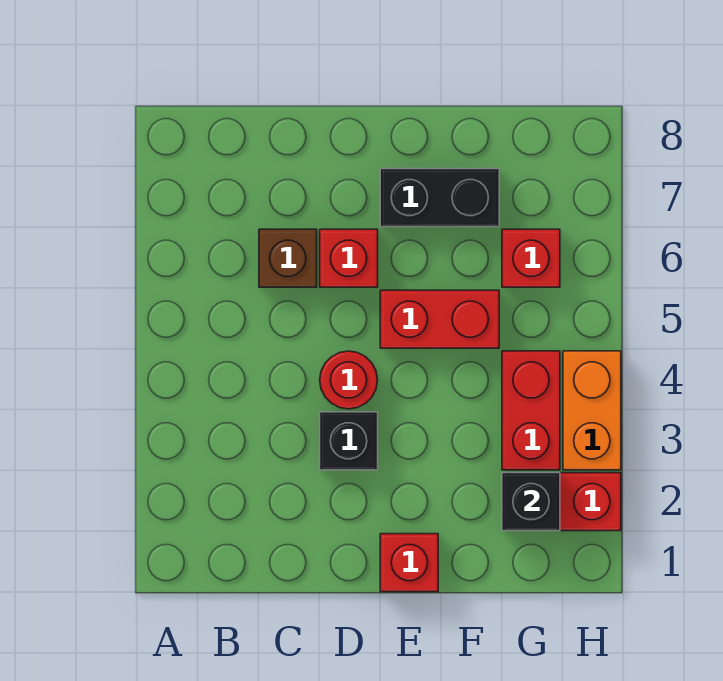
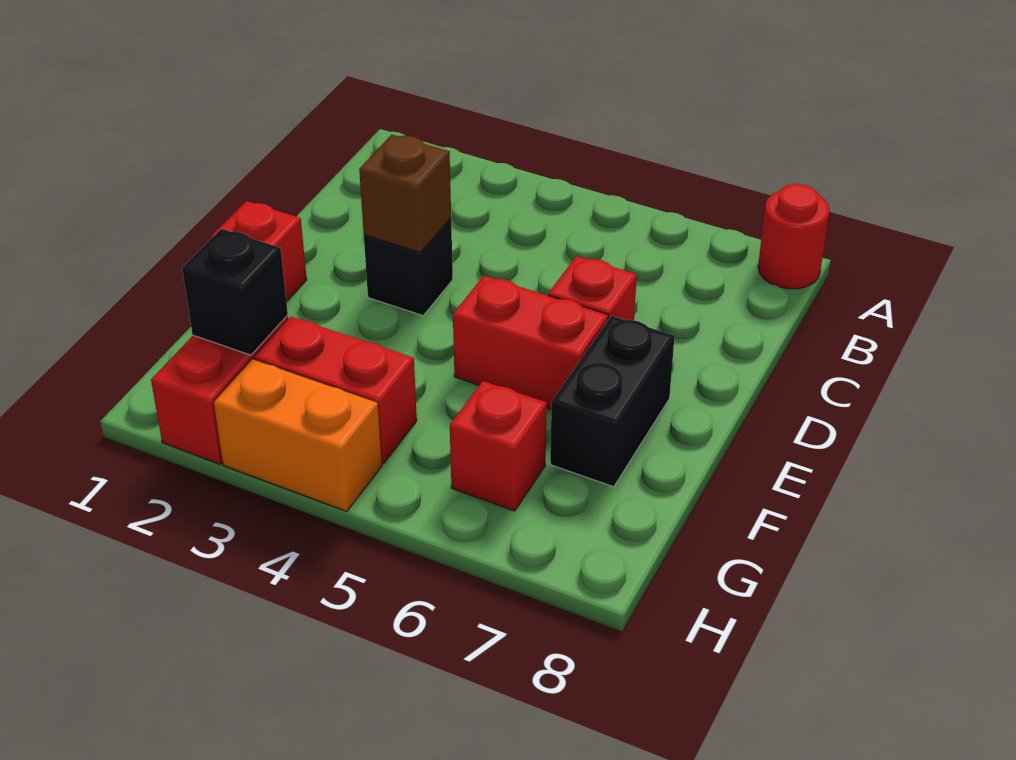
brown brick C6 level 1 -> brown brick D3 level 2
red round brick D4 level 1 -> red round brick A8 level 1
red brick E5:F5 level 1 -> red brick E5:E6 level 1

